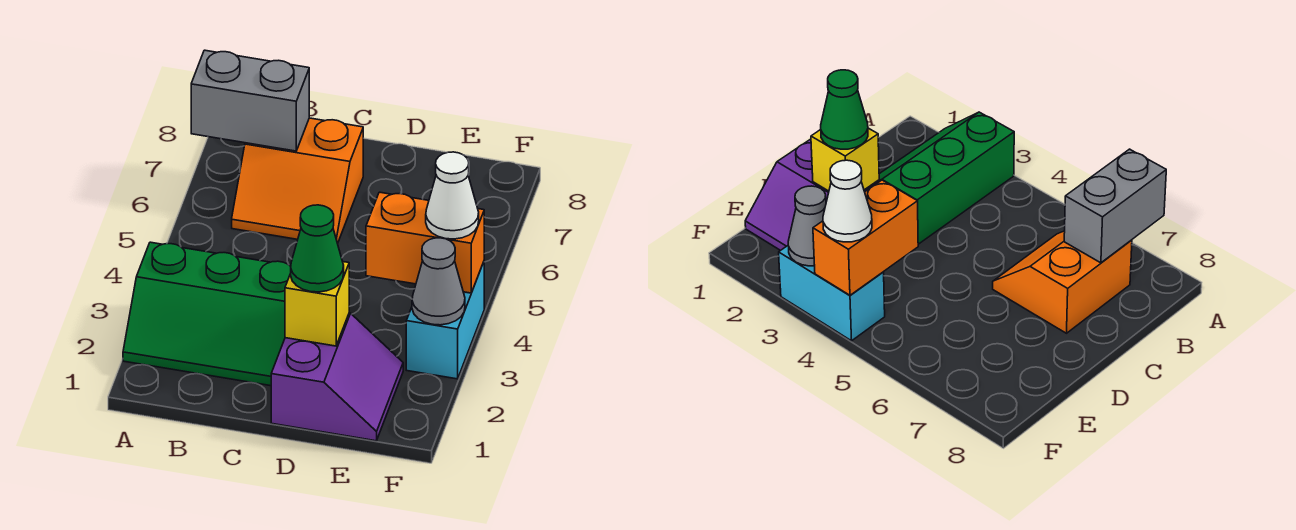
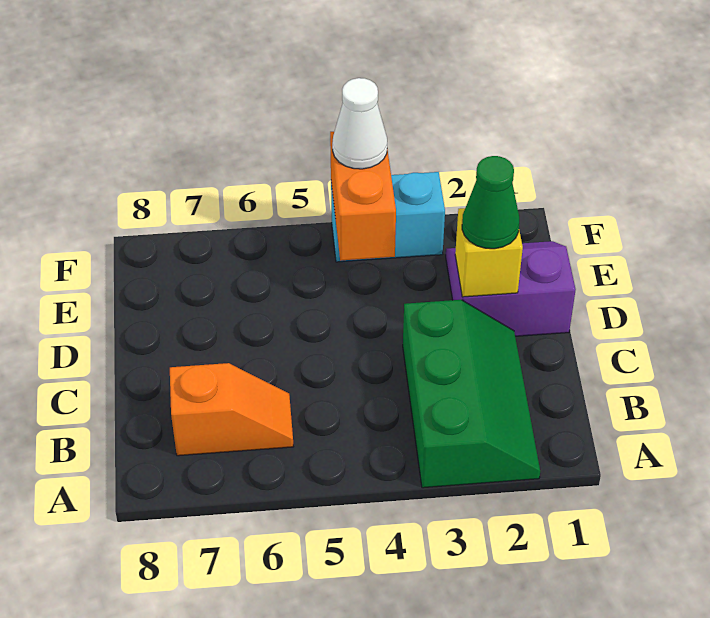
grey brick A7:B7 level 2 -> none
orange slope B6:C7 level 1 top 7 -> orange slope B6:B7 level 1 top 7
grey cone F3 level 2 -> none

